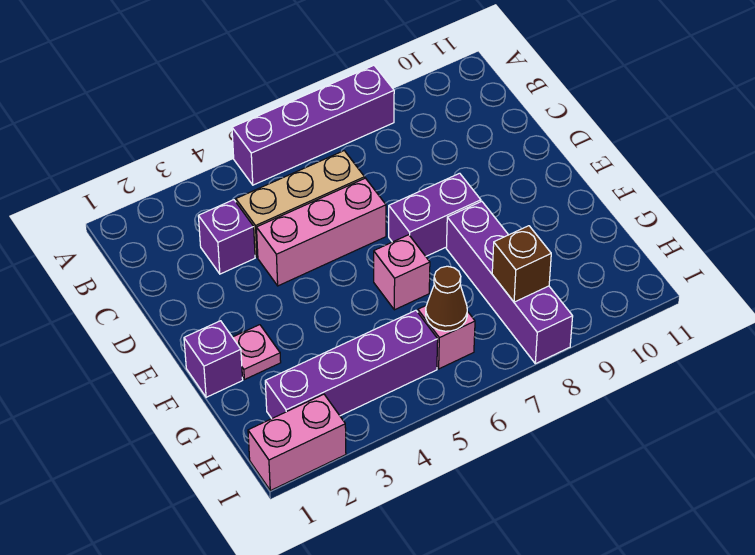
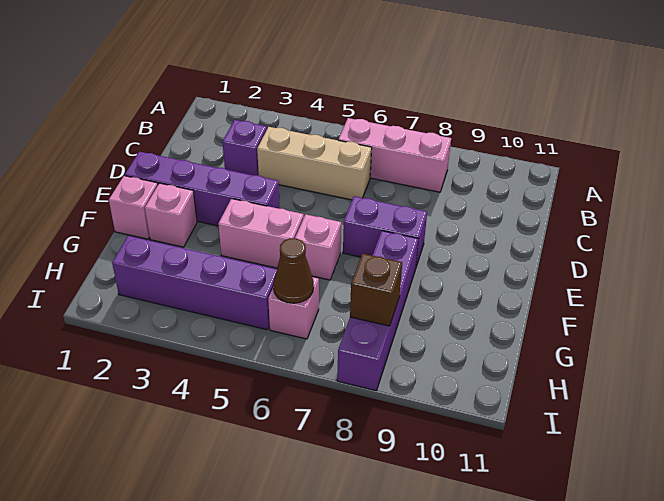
purple brick A5:A8 level 1 -> purple brick E1:E4 level 1
pink brick D4:D6 level 1 -> pink brick B6:B8 level 1
purple brick F1 level 1 -> pink brick F1 level 1
pink plate F2 level 1 -> pink brick F2 level 1
pink brick I1:I2 level 1 -> pink brick F4:F5 level 1

